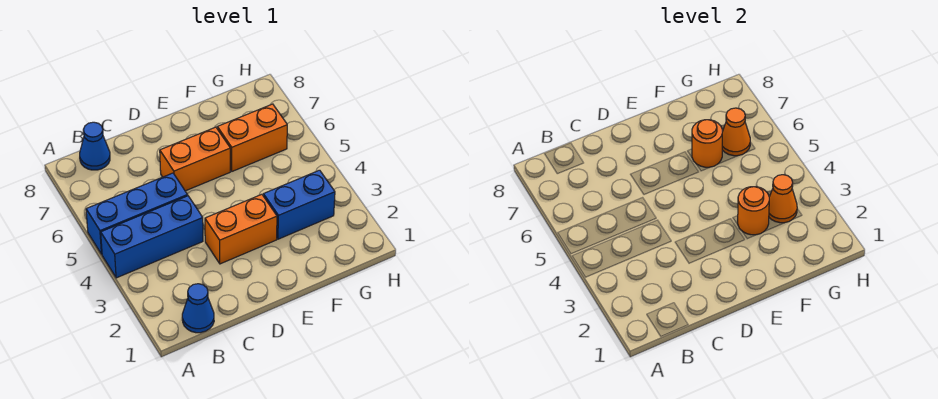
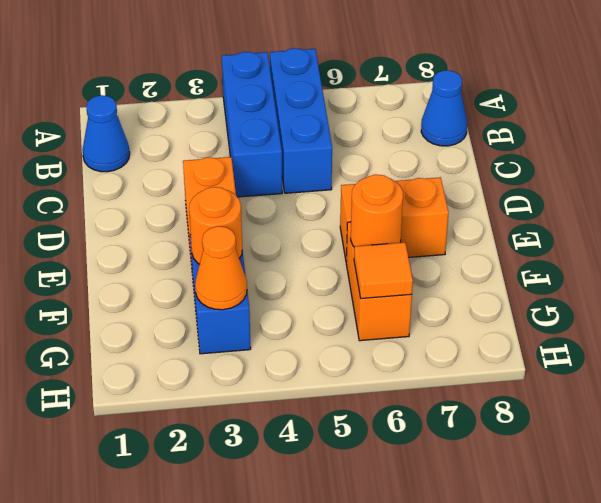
orange brick D6:E6 level 1 -> orange brick E6:E7 level 1
orange cone G6 level 2 -> orange tile G6 level 2

